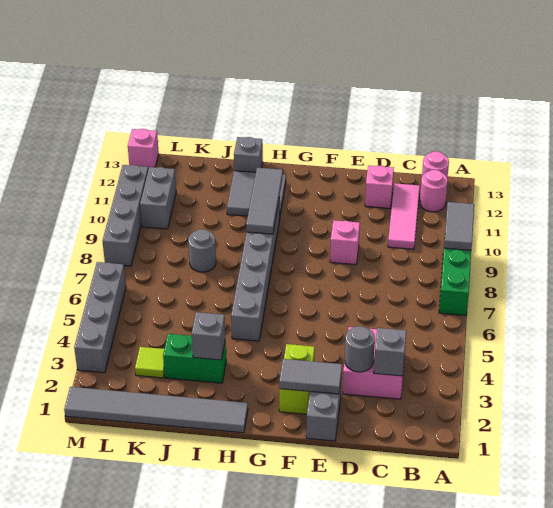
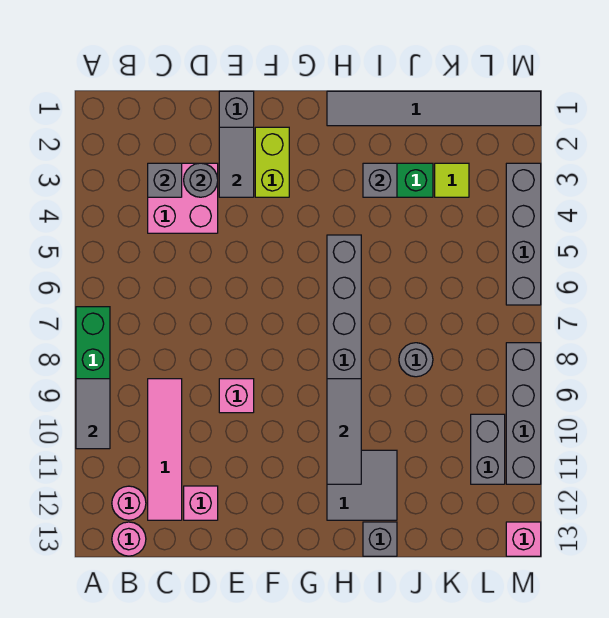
pink tile C10:C12 level 1 -> pink tile C9:C12 level 1
grey tile E2:F2 level 2 -> grey tile E2:E3 level 2

